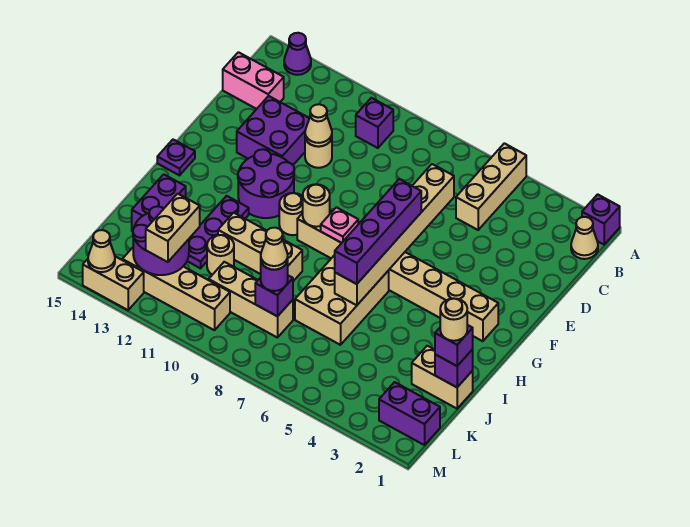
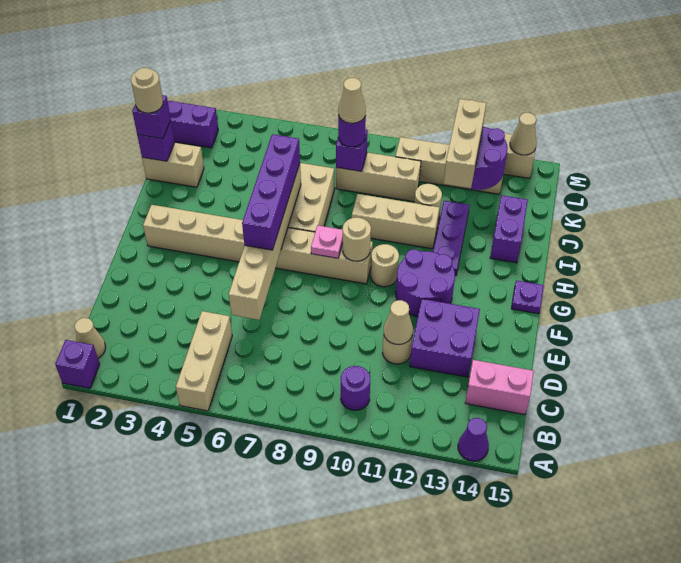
purple brick B10 level 1 -> purple round brick B10 level 1
tan brick K12:L12 level 3 -> tan brick J12:L12 level 3

